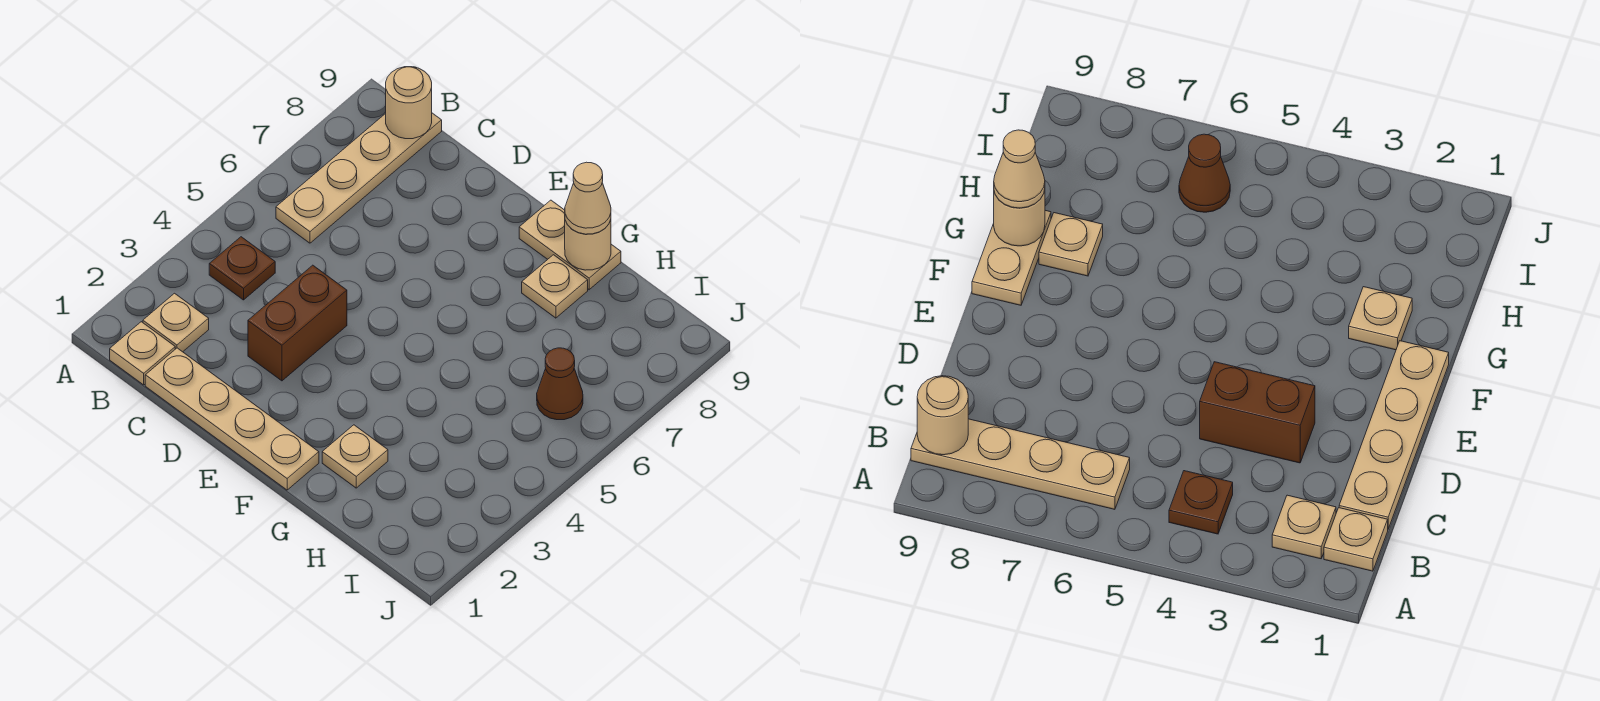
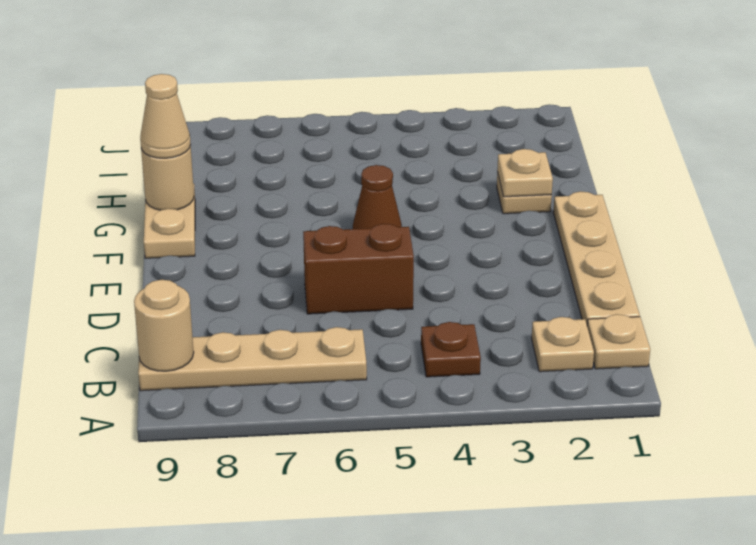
brown brick D3:D4 level 1 -> brown brick D5:D6 level 1
tan plate G8 level 1 -> tan plate G2 level 2
brown cone I6 level 1 -> brown cone F5 level 1

